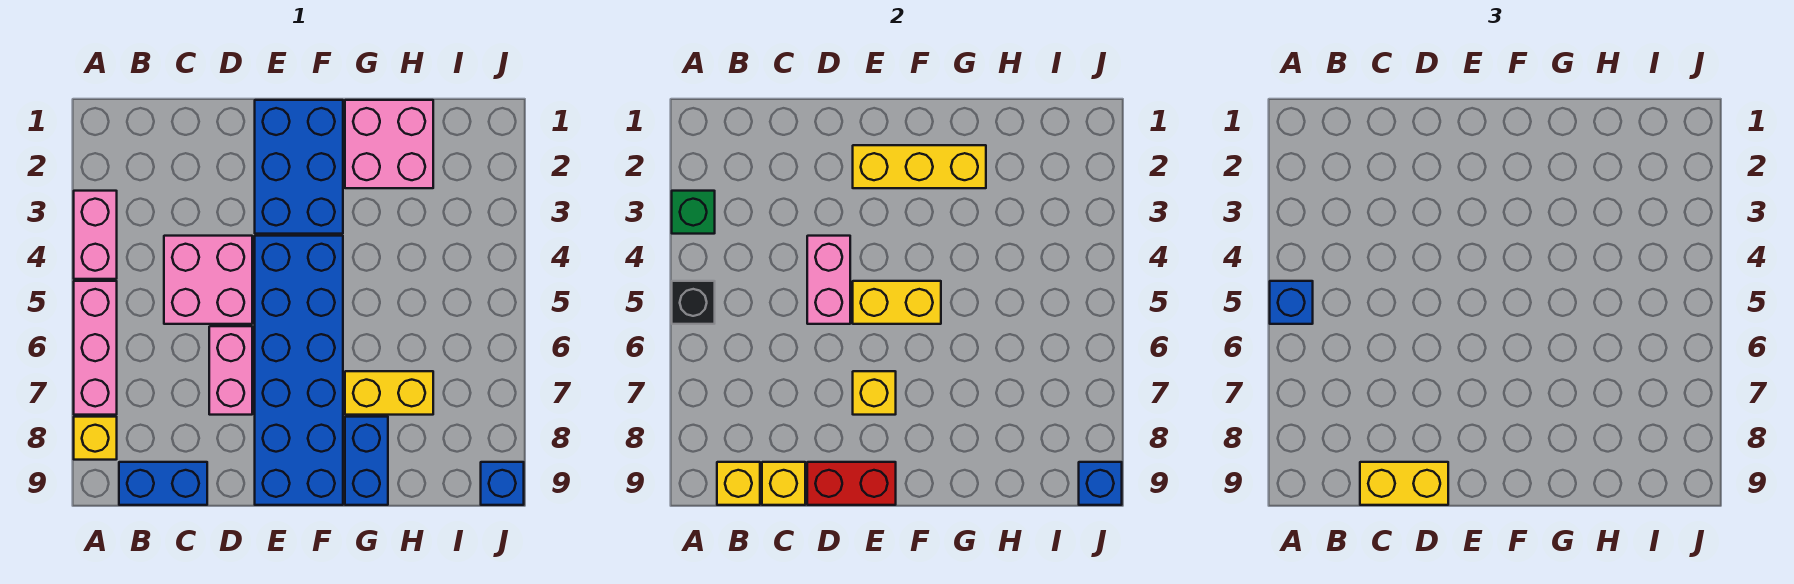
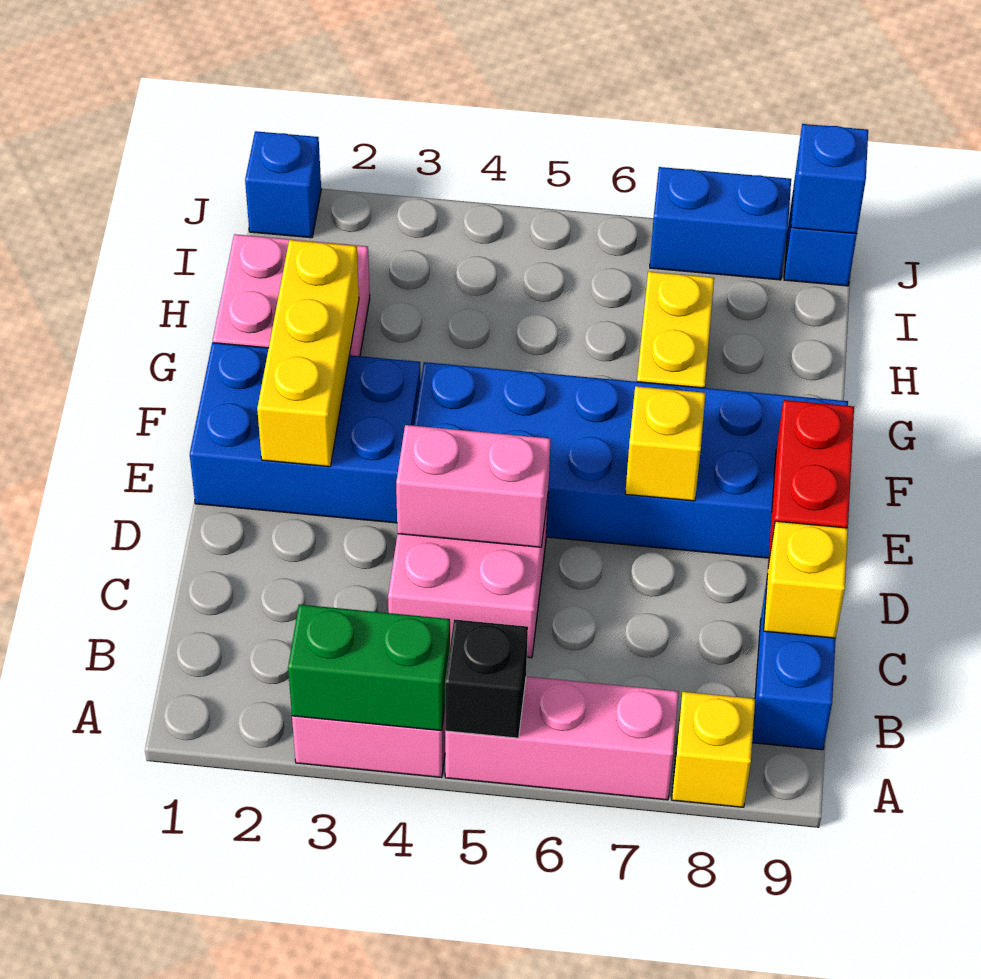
green brick A3 level 2 -> green brick A3:A4 level 2
blue brick A5 level 3 -> blue brick J1 level 1
yellow brick B9 level 2 -> none
yellow brick C9:D9 level 3 -> none
pink brick D6:D7 level 1 -> none
yellow brick E5:F5 level 2 -> none
blue brick G8:G9 level 1 -> blue brick J7:J8 level 1

